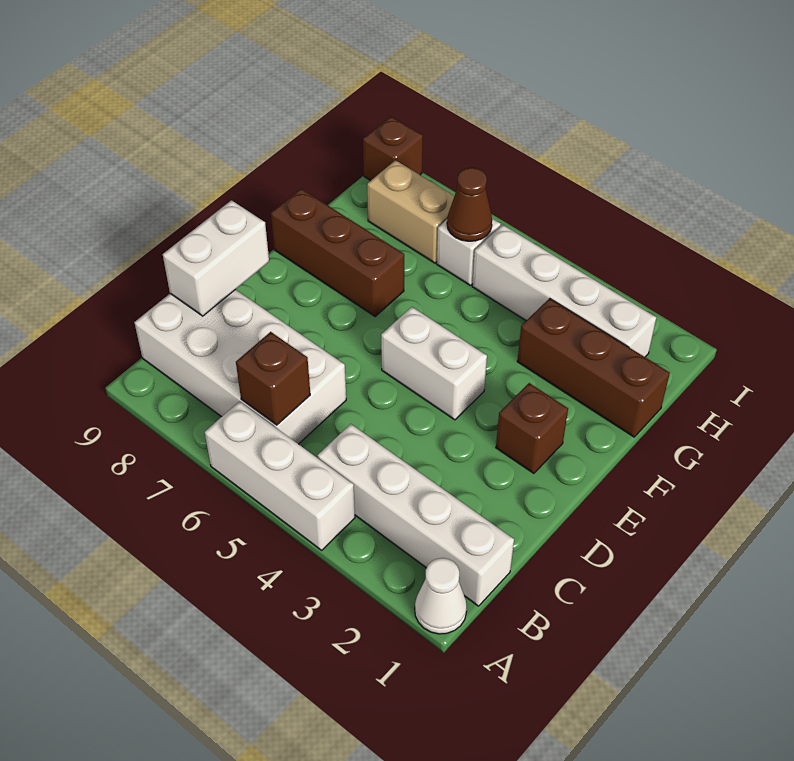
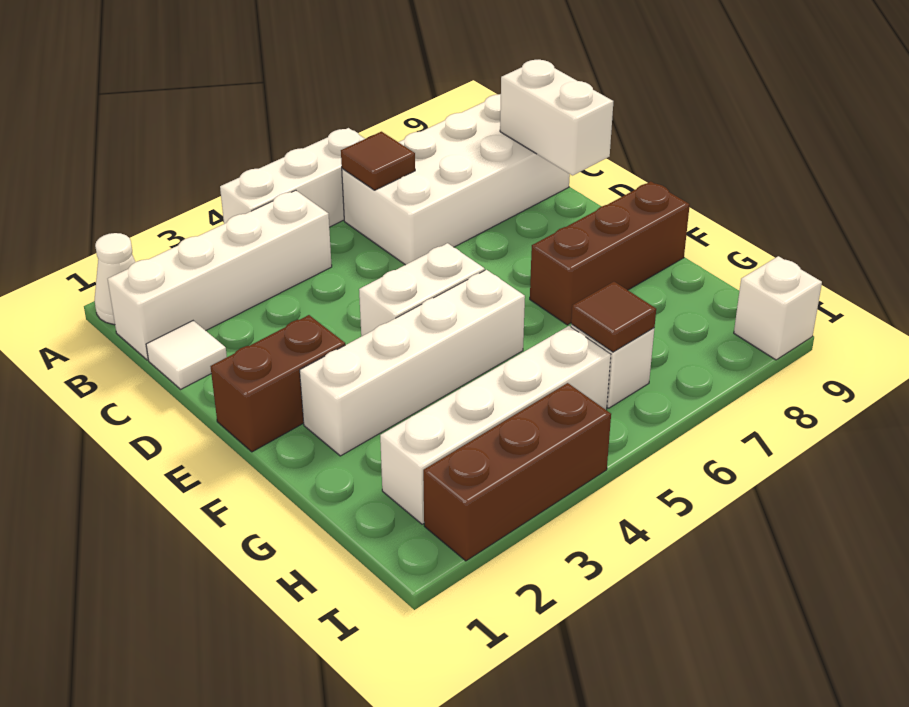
brown brick B6 level 2 -> brown tile B6 level 2
none -> white tile C1 level 1
brown brick E2 level 1 -> brown brick E1:E2 level 1
none -> white brick F2:F5 level 1
brown brick G1:G3 level 1 -> brown brick I2:I4 level 1
brown cone H6 level 2 -> brown tile H6 level 2
tan brick H7:H8 level 1 -> none
brown brick I9 level 1 -> white brick I9 level 1

